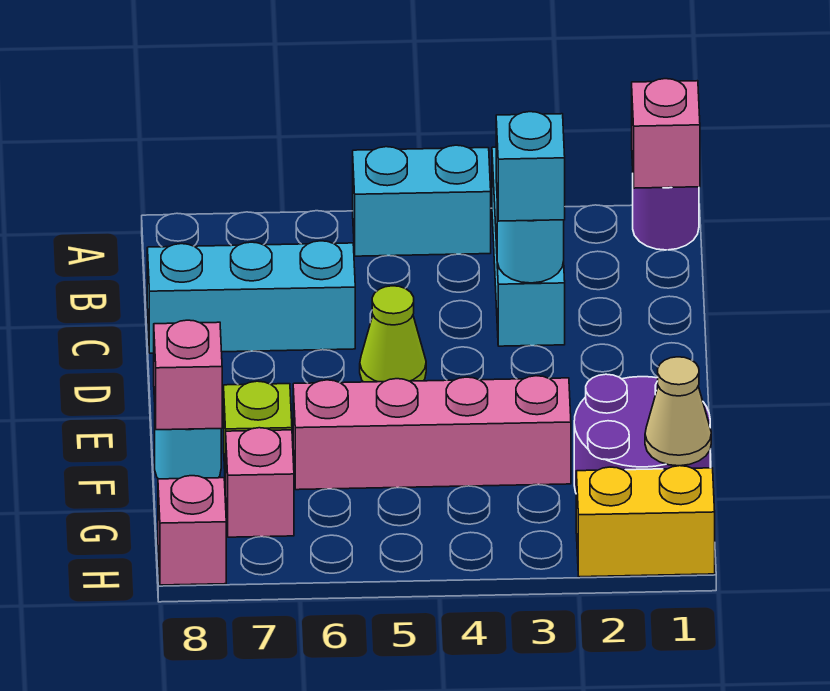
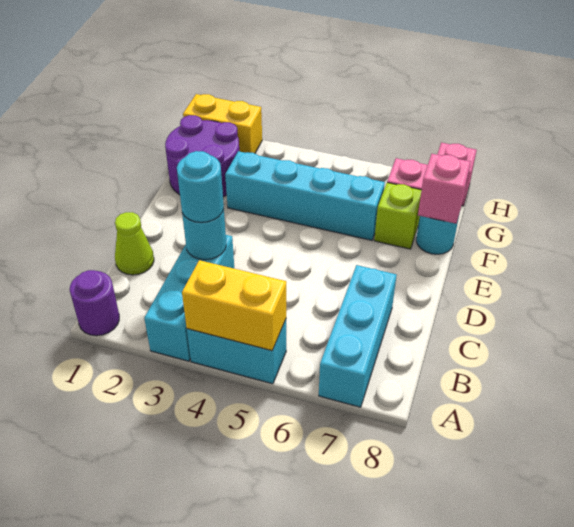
pink brick A1 level 2 -> none
none -> yellow brick A4:A5 level 2
cyan brick C3 level 3 -> cyan round brick C3 level 3
cyan brick C6:C8 level 1 -> cyan brick A7:C7 level 1
lime cone D5 level 1 -> lime cone C1 level 1
pink brick F3:F6 level 1 -> cyan brick F3:F6 level 1
tan cone G1 level 2 -> none

